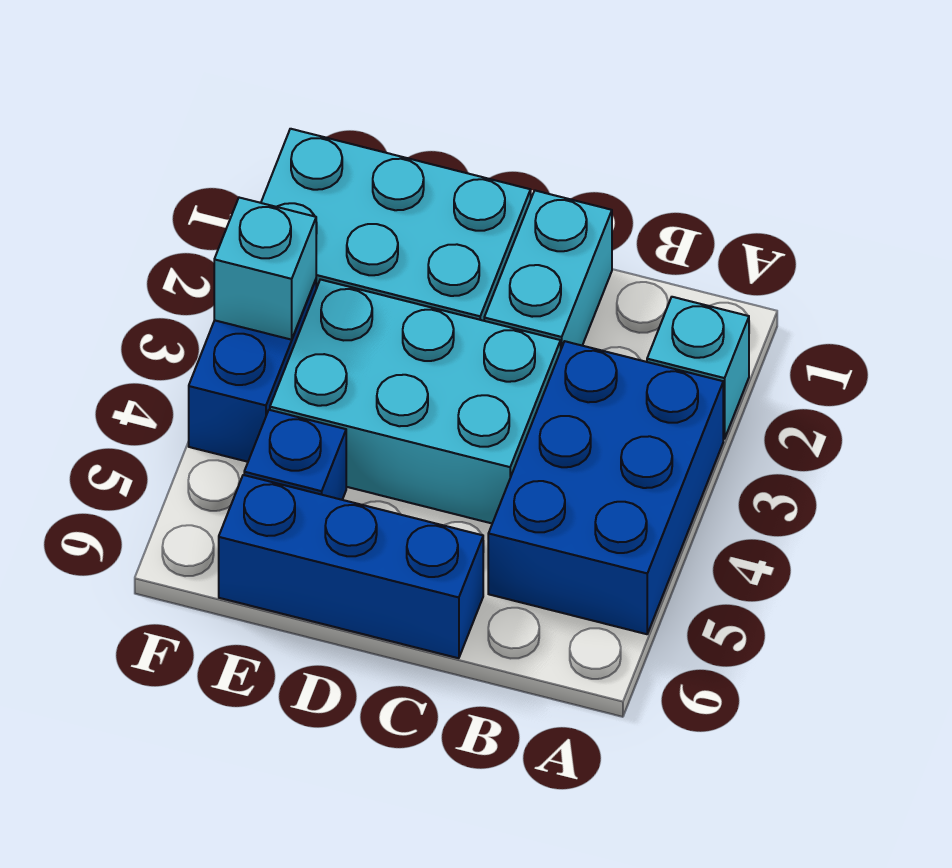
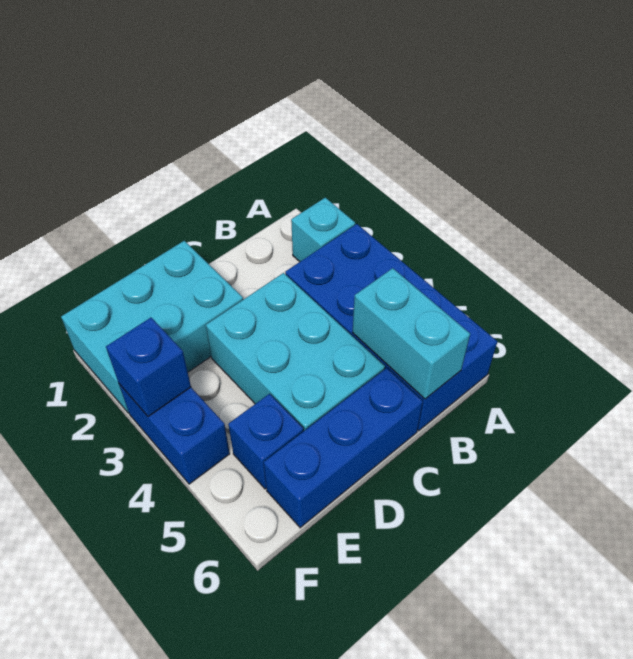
blue brick A3:B5 level 1 -> blue brick A3:B6 level 1
cyan brick C1:C2 level 1 -> cyan brick B5:B6 level 2
cyan brick C3:E4 level 1 -> cyan brick C3:D5 level 1
cyan brick F3 level 2 -> blue brick F3 level 2

